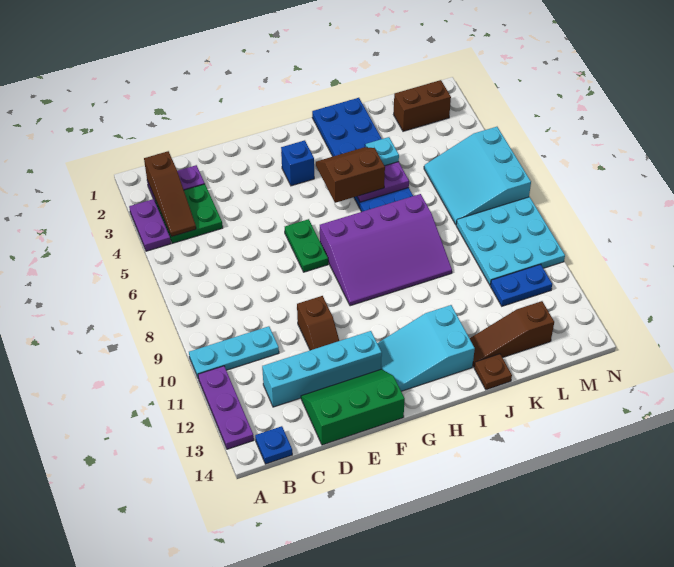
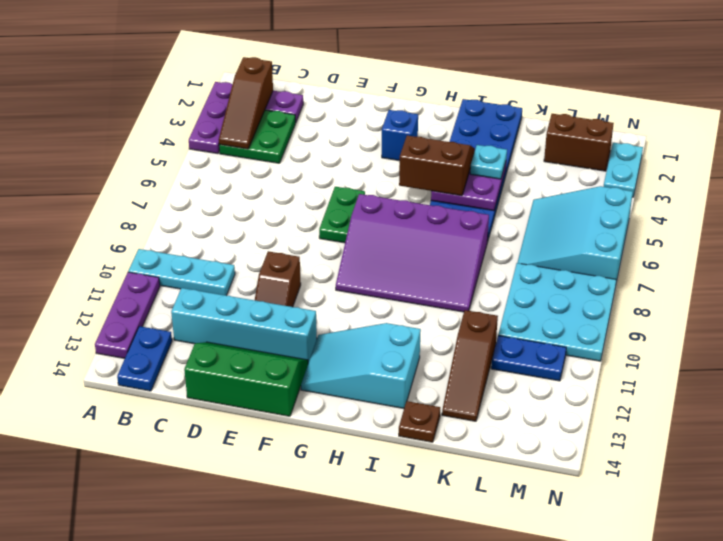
purple plate A3:A4 level 1 -> purple plate A2:A4 level 1
blue plate B14 level 1 -> blue plate B13:B14 level 1
brown slope J13:L13 level 1 top L -> brown slope K11:K13 level 1 top 11
none -> cyan plate N2:N3 level 1

